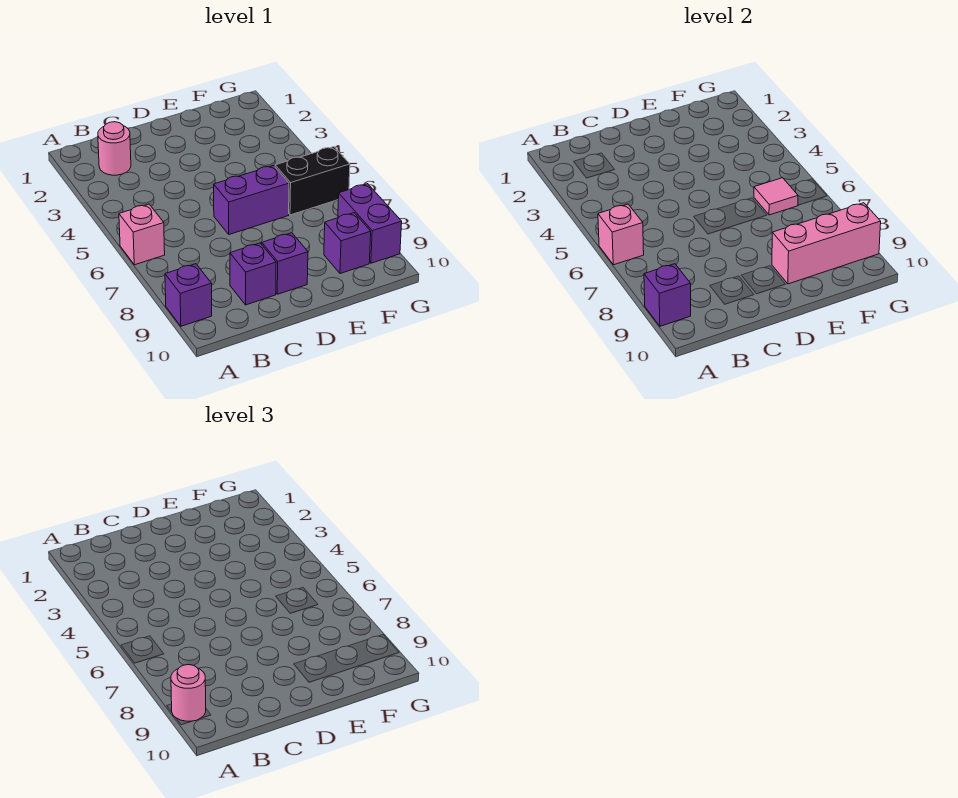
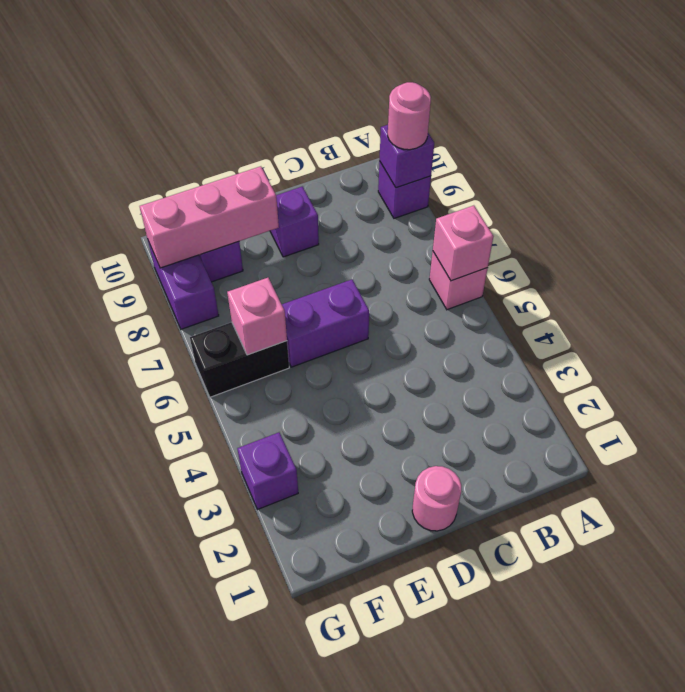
pink round brick B2 level 1 -> pink round brick D1 level 1
purple brick C9 level 1 -> purple brick G3 level 1
pink tile F6 level 2 -> pink brick F6 level 2

